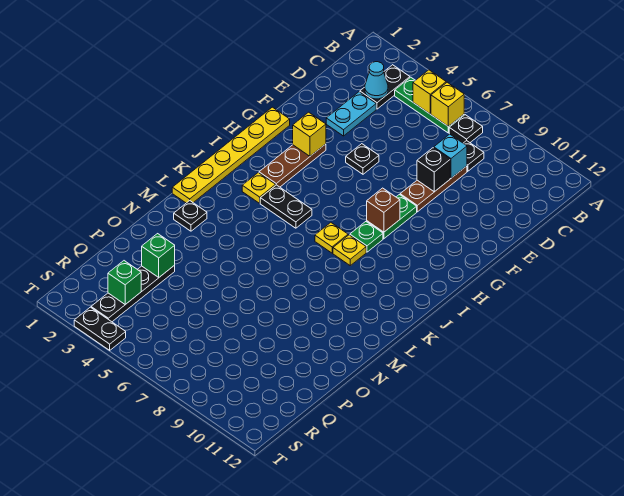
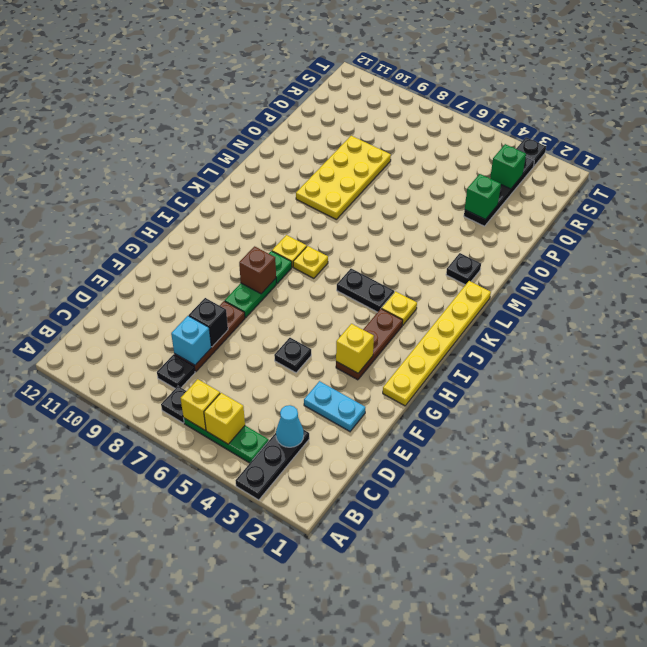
black plate B3:C3 level 1 -> black plate A3:C3 level 1
cyan plate D3:E3 level 1 -> cyan plate E2:E3 level 1
none -> yellow plate M8:P9 level 1
black plate T3:T4 level 1 -> black plate T3 level 1

